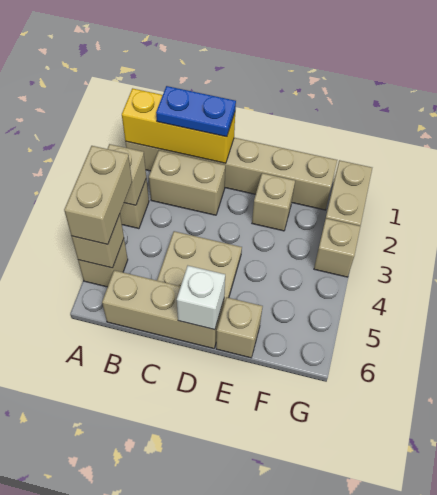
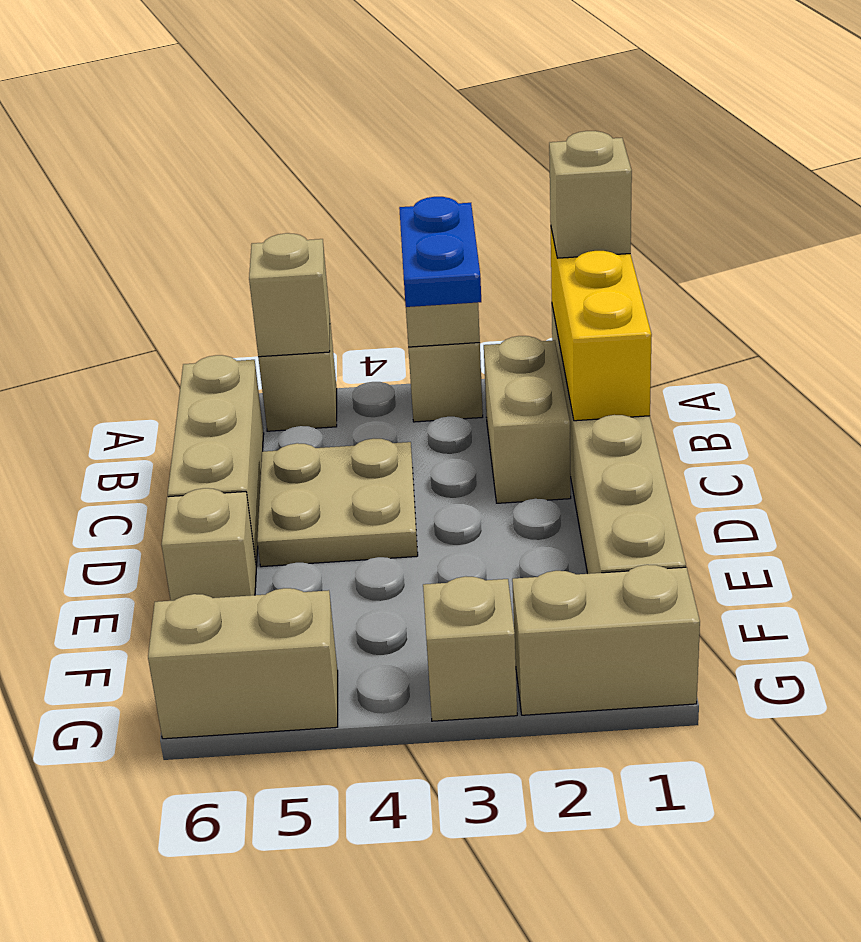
tan brick A4:A5 level 3 -> tan brick G5:G6 level 1
blue plate B1:C1 level 3 -> blue plate A3:B3 level 3
white brick D6 level 2 -> none
tan brick E2 level 1 -> tan brick A1 level 3

